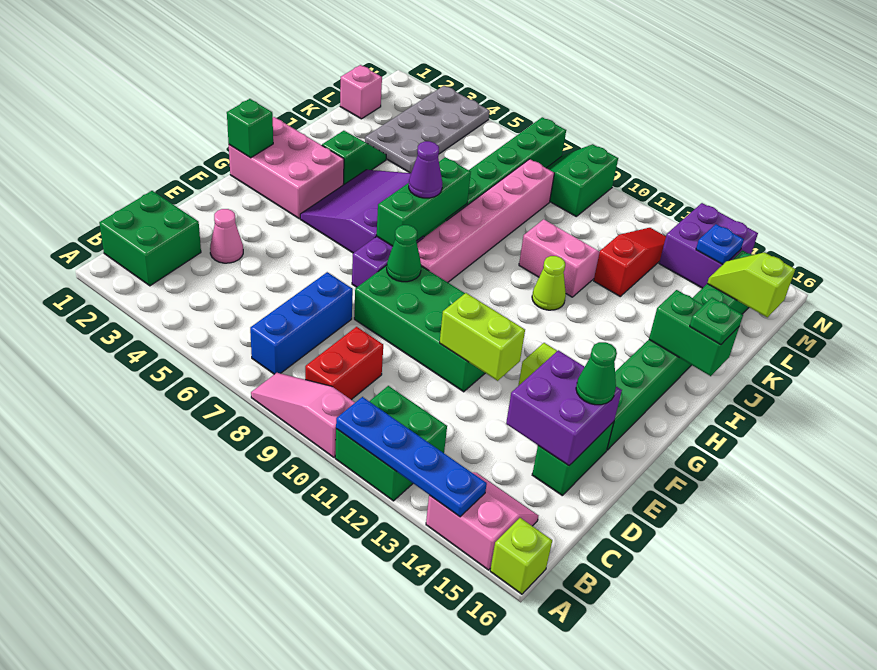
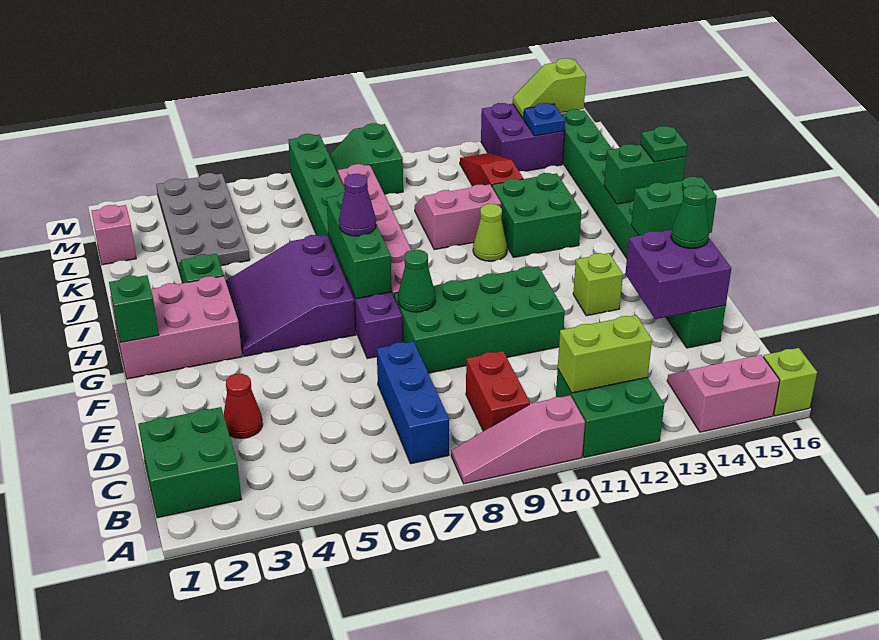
blue plate A11:A14 level 2 -> none
pink cone D3 level 1 -> red cone D3 level 1
lime brick E11:E12 level 2 -> lime brick B11:B12 level 2
none -> green brick G15:G16 level 2
none -> green brick I12:J13 level 1
lime slope L15:L16 level 2 top 16 -> lime slope N14:N15 level 2 top 15

